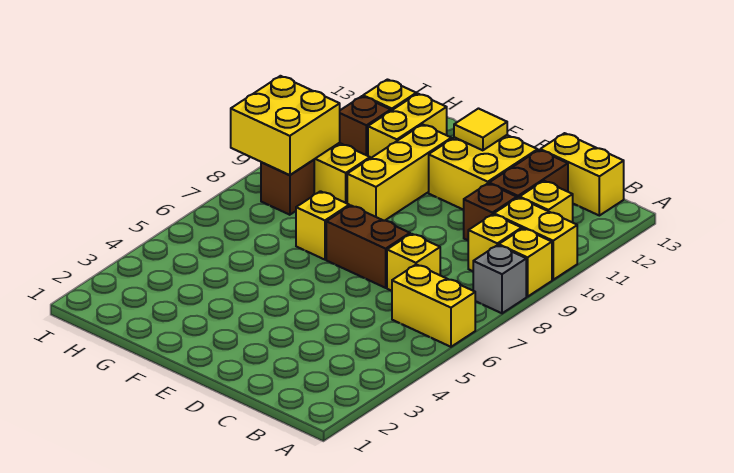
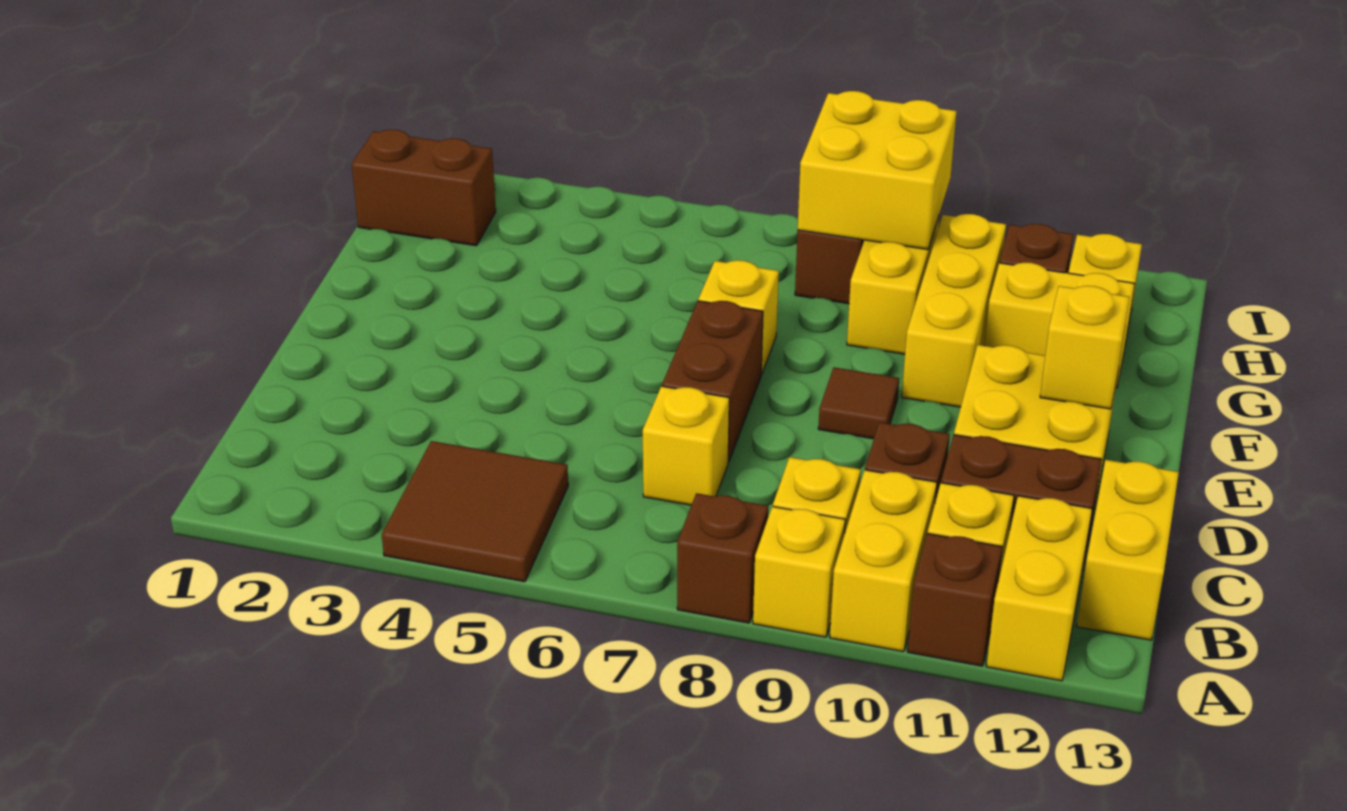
none -> brown tile A4:B5 level 1
yellow brick A6:B6 level 1 -> yellow brick A12:B12 level 1
grey brick A8 level 1 -> brown brick A8 level 1
none -> brown brick A11 level 1
none -> brown tile E9 level 1
yellow tile E12 level 2 -> yellow brick E12 level 2
yellow brick F9:F11 level 1 -> yellow brick F10:H10 level 1
none -> brown brick H1:H2 level 1

